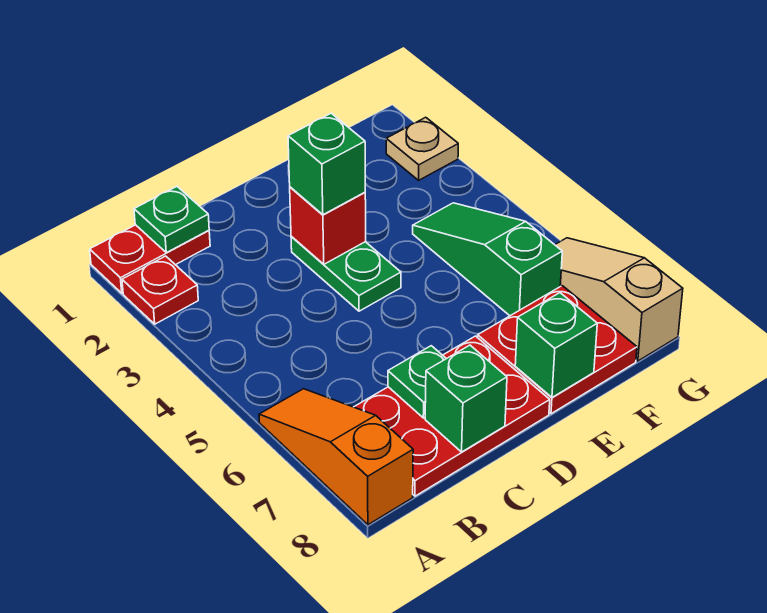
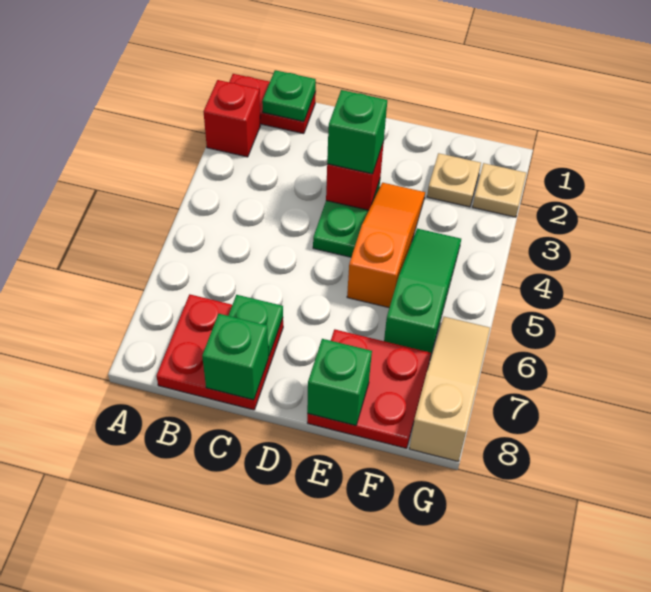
red plate A2 level 1 -> red brick A2 level 1
orange slope A6:A8 level 1 top 8 -> orange slope E3:E5 level 1 top 5
red plate B7:D8 level 1 -> red plate B7:C8 level 1
none -> tan plate F2 level 1

